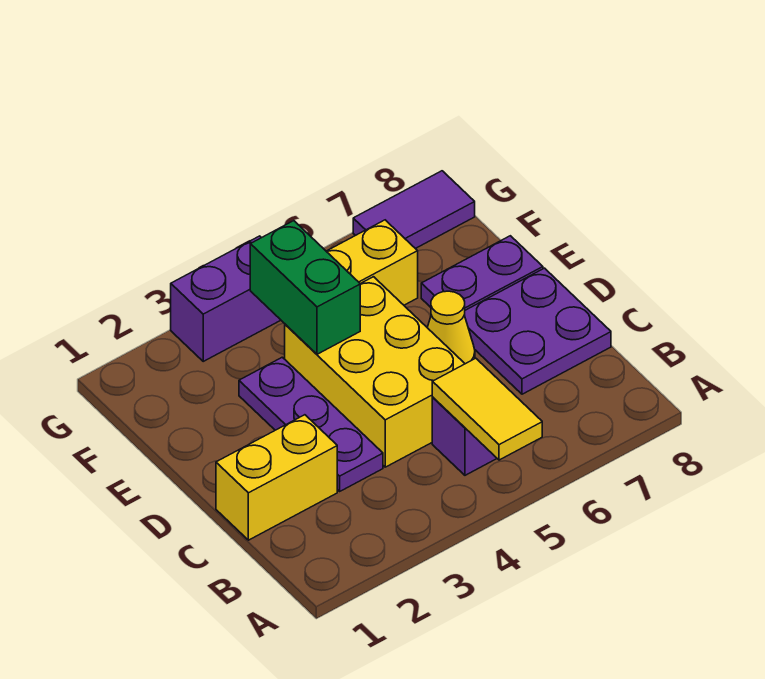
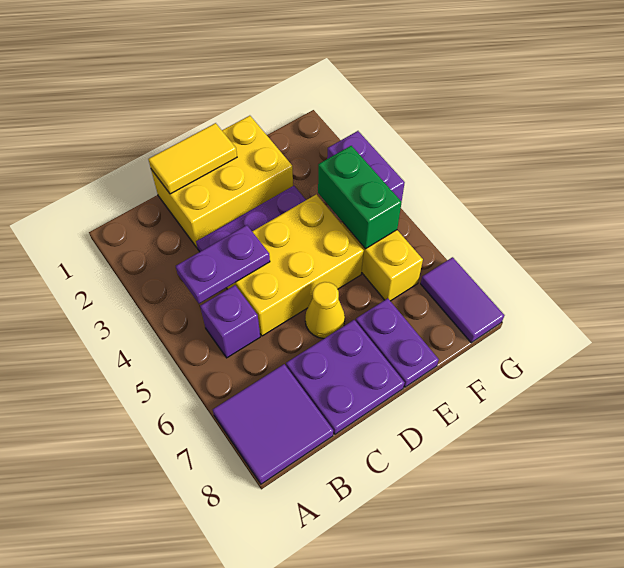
yellow tile A5:B5 level 2 -> yellow tile C1:D1 level 2
none -> purple tile A7:B8 level 1
none -> purple plate B4:C4 level 2
yellow brick C1:C2 level 1 -> yellow brick C1:E2 level 1
green brick E4:F4 level 2 -> green brick F4:F5 level 2

